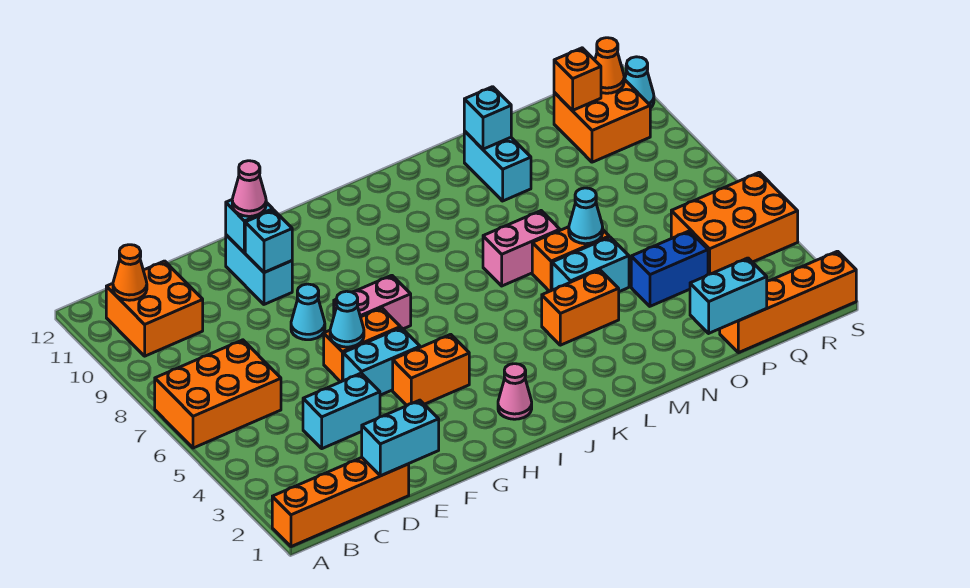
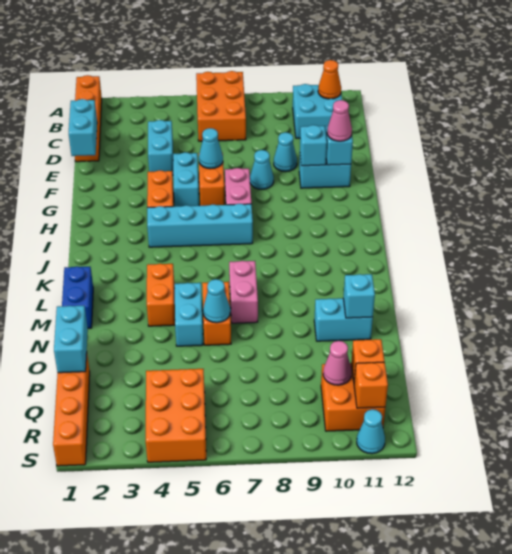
orange brick B10:C11 level 1 -> cyan brick B10:C11 level 1
none -> cyan cone E9 level 1
pink cone I2 level 1 -> pink cone Q10 level 2
none -> cyan brick I4:I7 level 1
blue brick O4:P4 level 1 -> blue brick L1:M1 level 1
orange cone R11 level 2 -> orange brick R11 level 2

